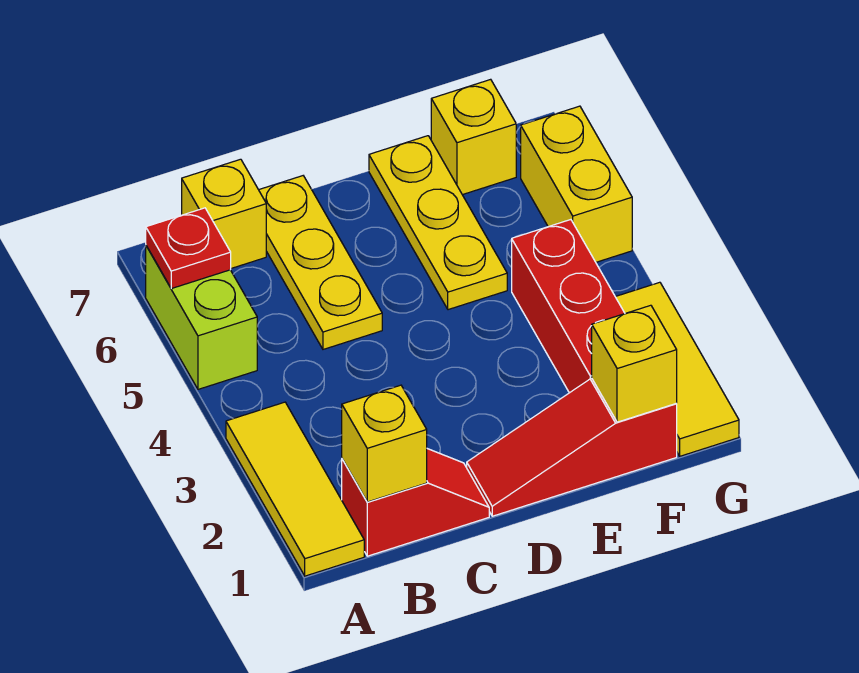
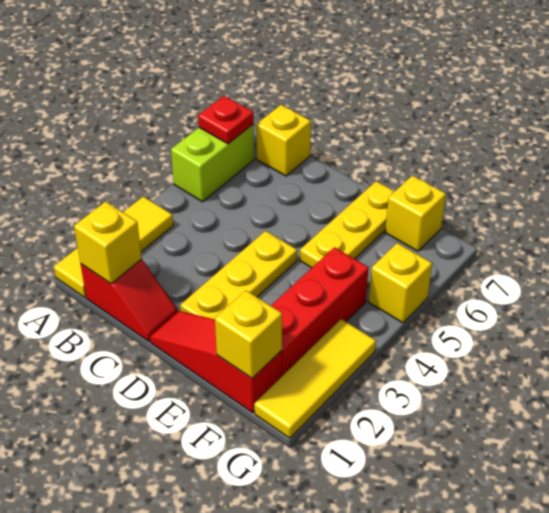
yellow plate C5:C7 level 1 -> yellow plate D2:D4 level 1
yellow brick G5:G6 level 1 -> yellow brick G5 level 1

